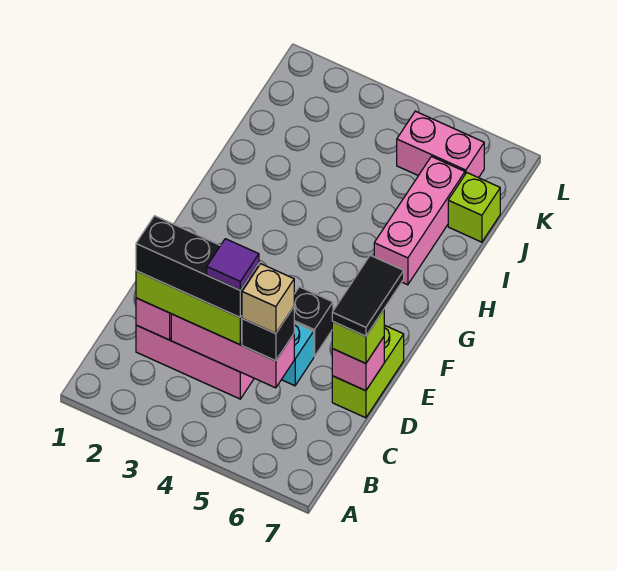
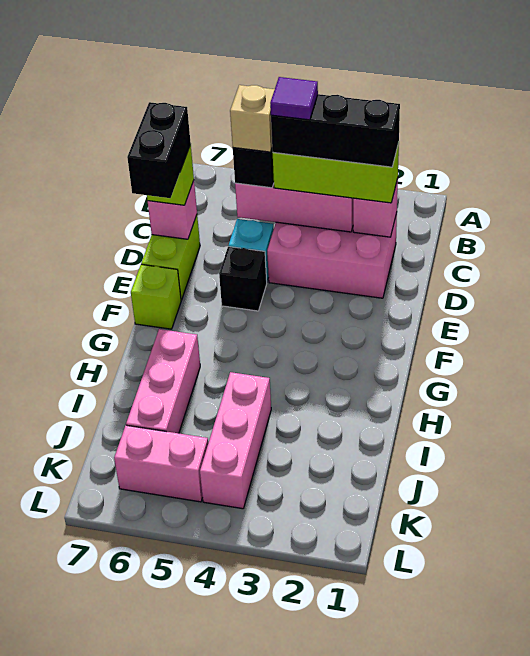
black tile D7:E7 level 4 -> black brick D7:E7 level 4
none -> pink brick I4:K4 level 1
lime brick J7 level 1 -> lime brick F7 level 1

